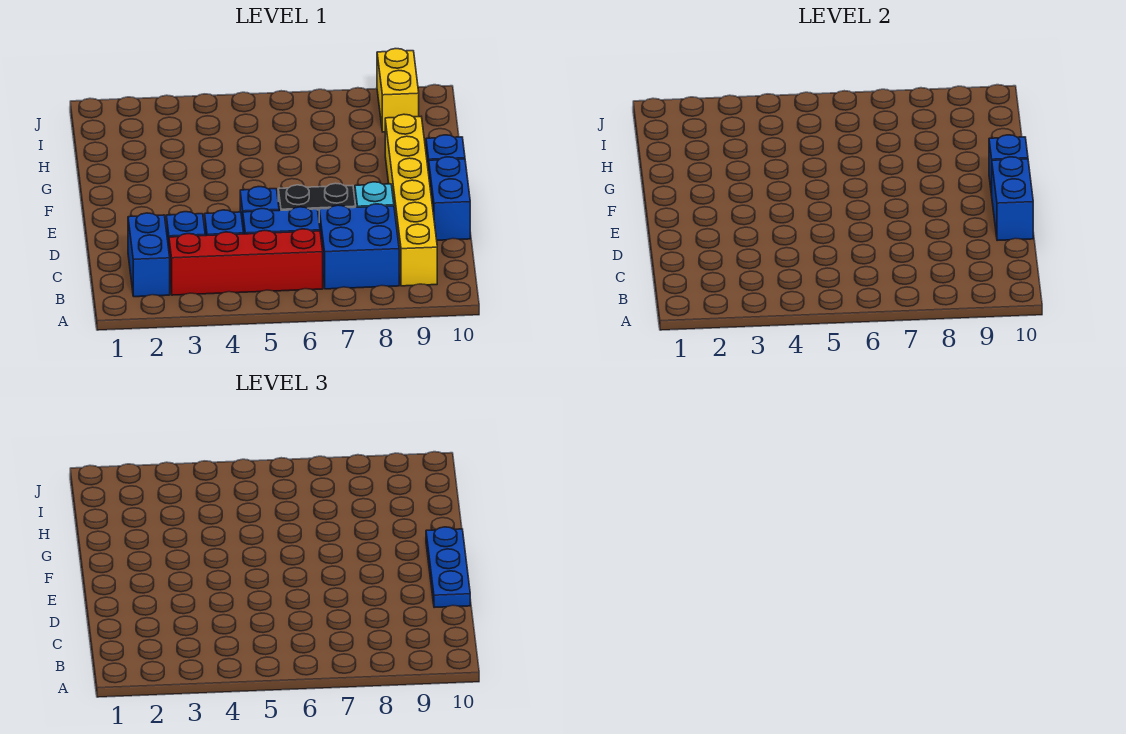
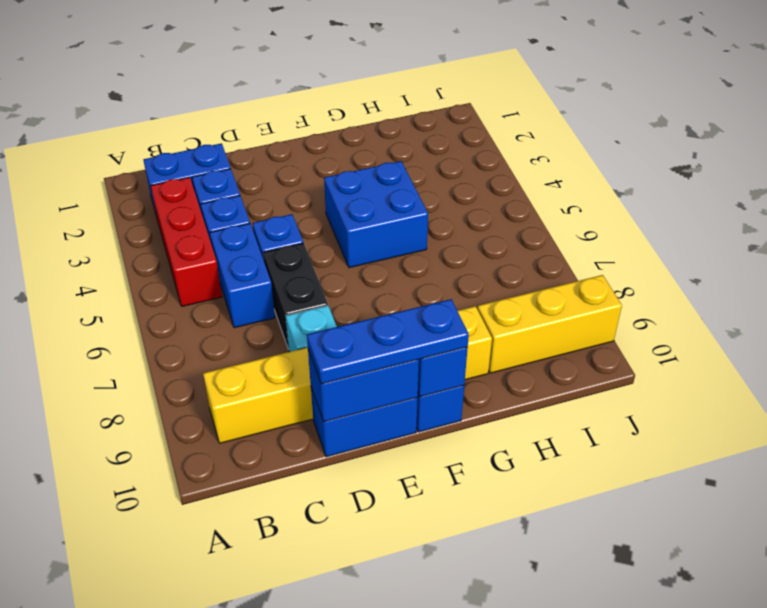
red brick B3:B6 level 1 -> red brick B3:B5 level 1
blue brick B7:C8 level 1 -> blue brick F4:G5 level 1
yellow brick I9:J9 level 1 -> yellow brick H9:J9 level 1

